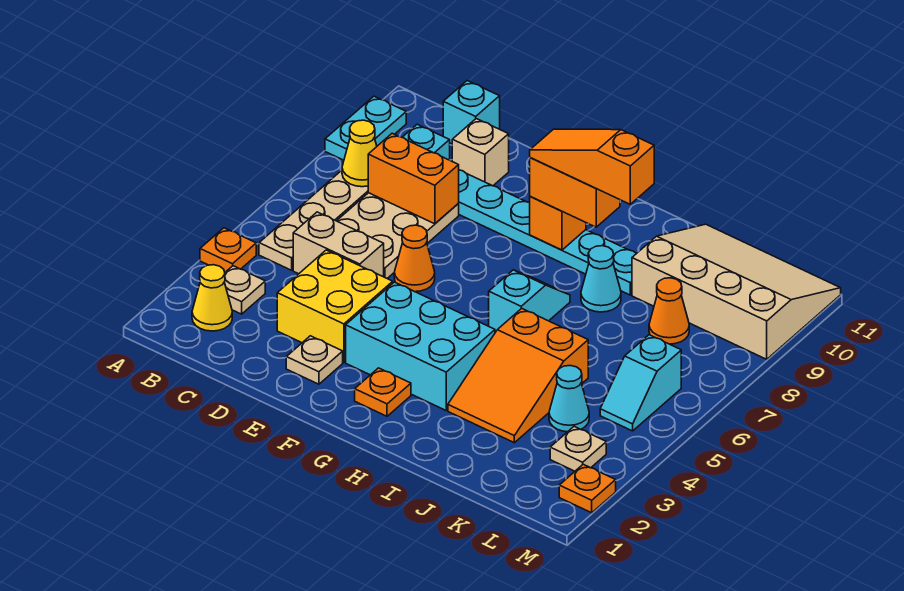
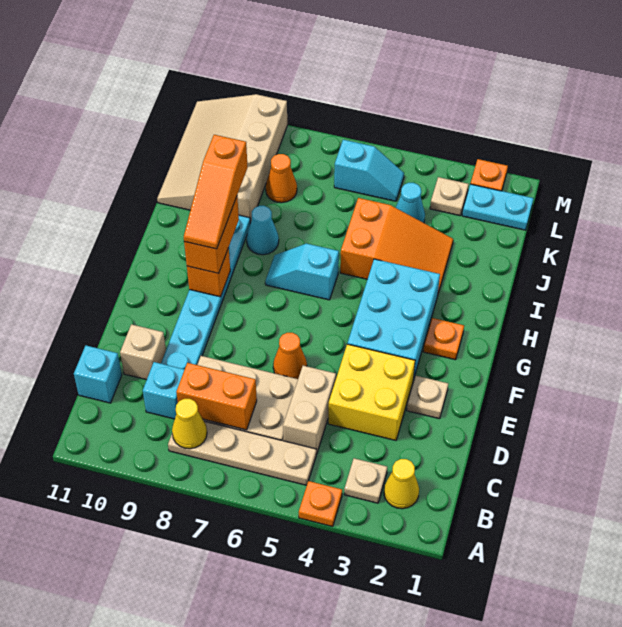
cyan plate A9:A10 level 1 -> cyan plate L1:L2 level 1
orange brick C8:D8 level 2 -> orange brick C7:C8 level 2

